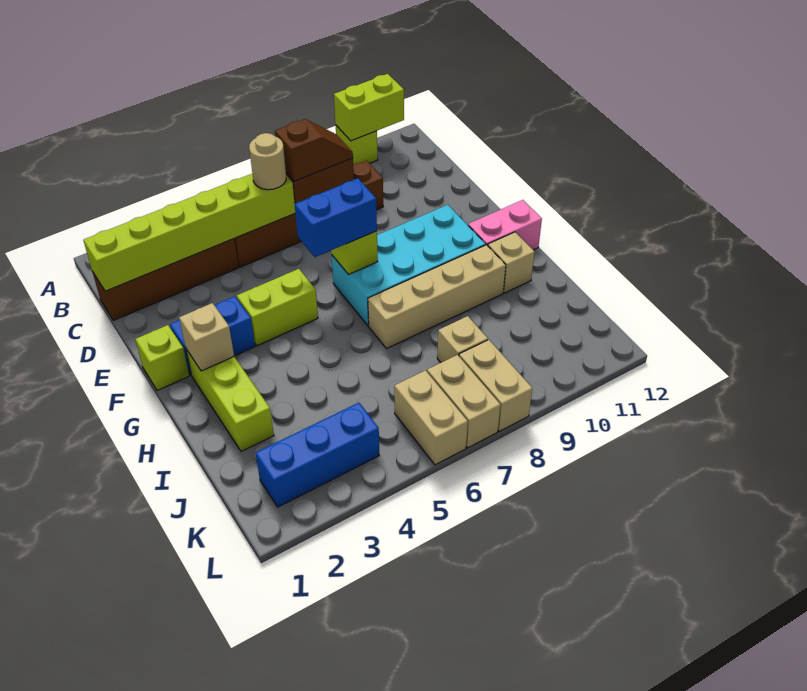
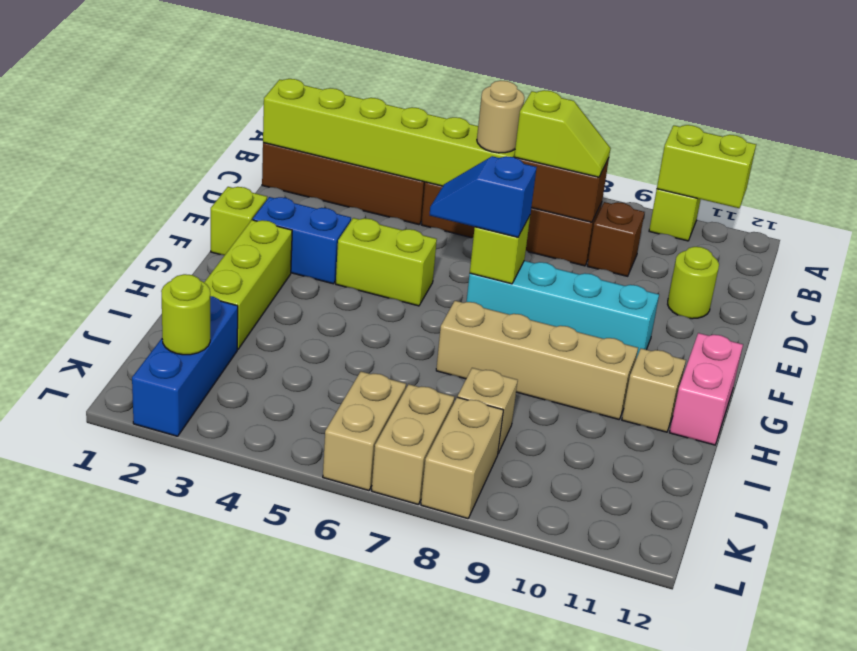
brown slope C7:C8 level 3 top 7 -> lime slope C7:C8 level 3 top 7
none -> lime round brick D11 level 1
blue brick F6:F7 level 3 -> blue slope F6:F7 level 3 top 7
cyan brick F7:G10 level 1 -> cyan brick F7:F10 level 1
tan brick G2 level 2 -> none
pink brick G11:G12 level 1 -> pink brick G12:H12 level 1
blue brick K2:K4 level 1 -> blue brick J2:L2 level 1
none -> lime round brick K2 level 2

